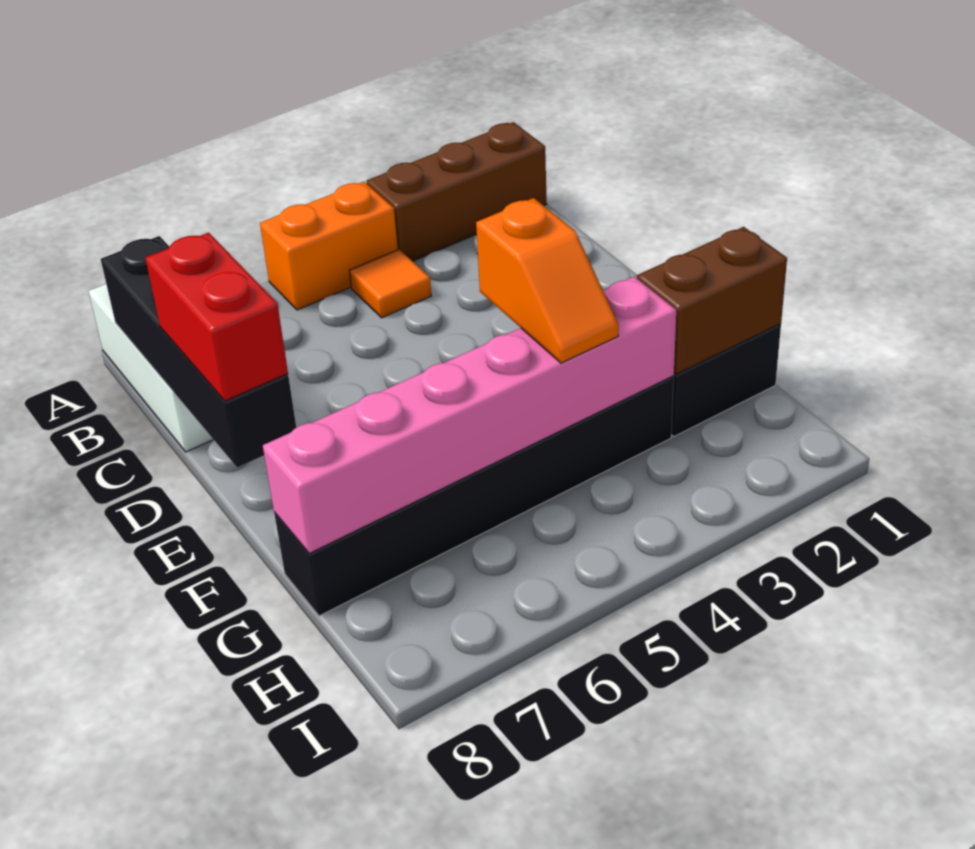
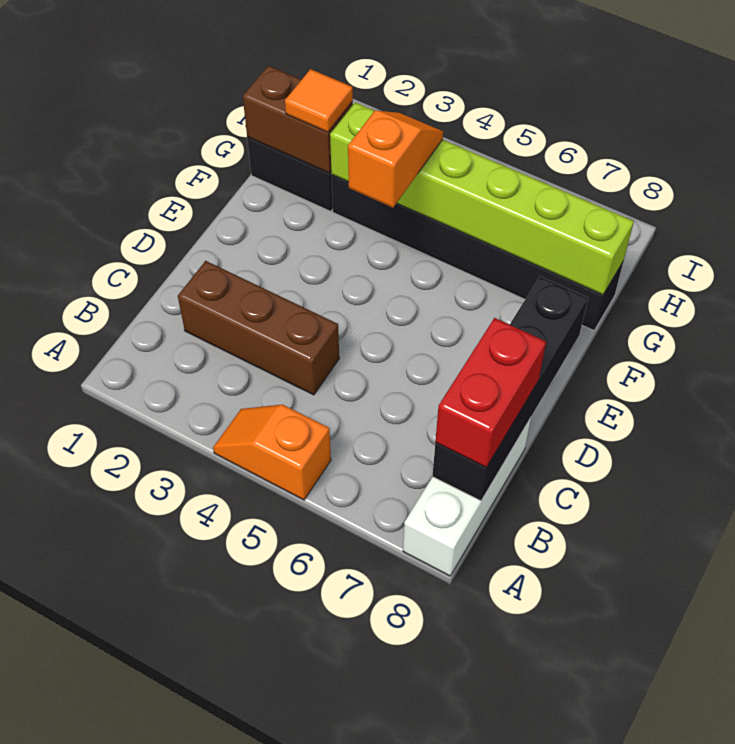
brown brick A1:A3 level 1 -> brown brick C2:C4 level 1
orange brick A4:A5 level 1 -> orange slope A4:A5 level 1 top 5
orange tile B4 level 1 -> orange tile G2 level 3
red brick D8:E8 level 3 -> red brick B8:C8 level 3
pink brick G3:G8 level 2 -> lime brick G3:G8 level 2

